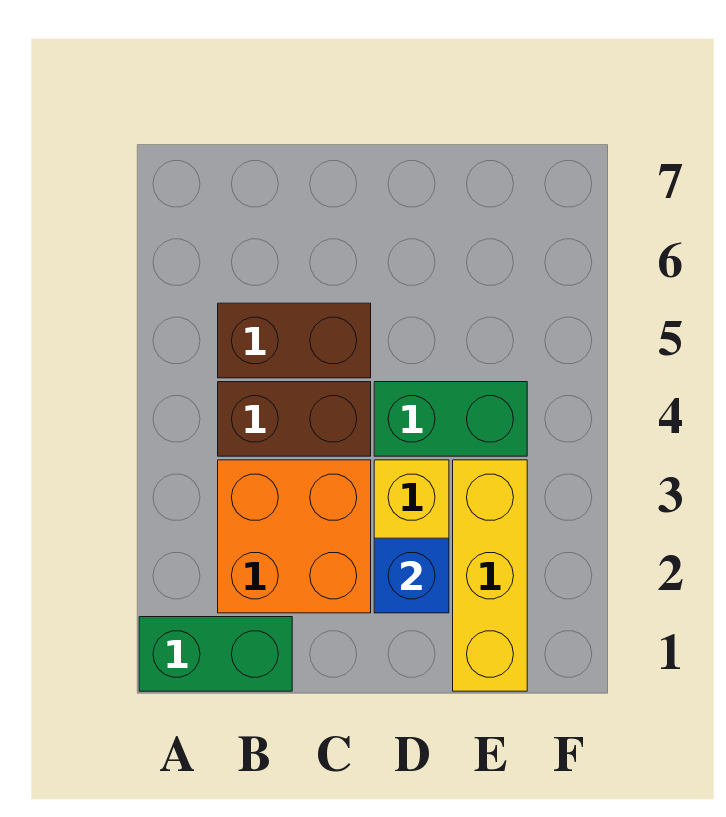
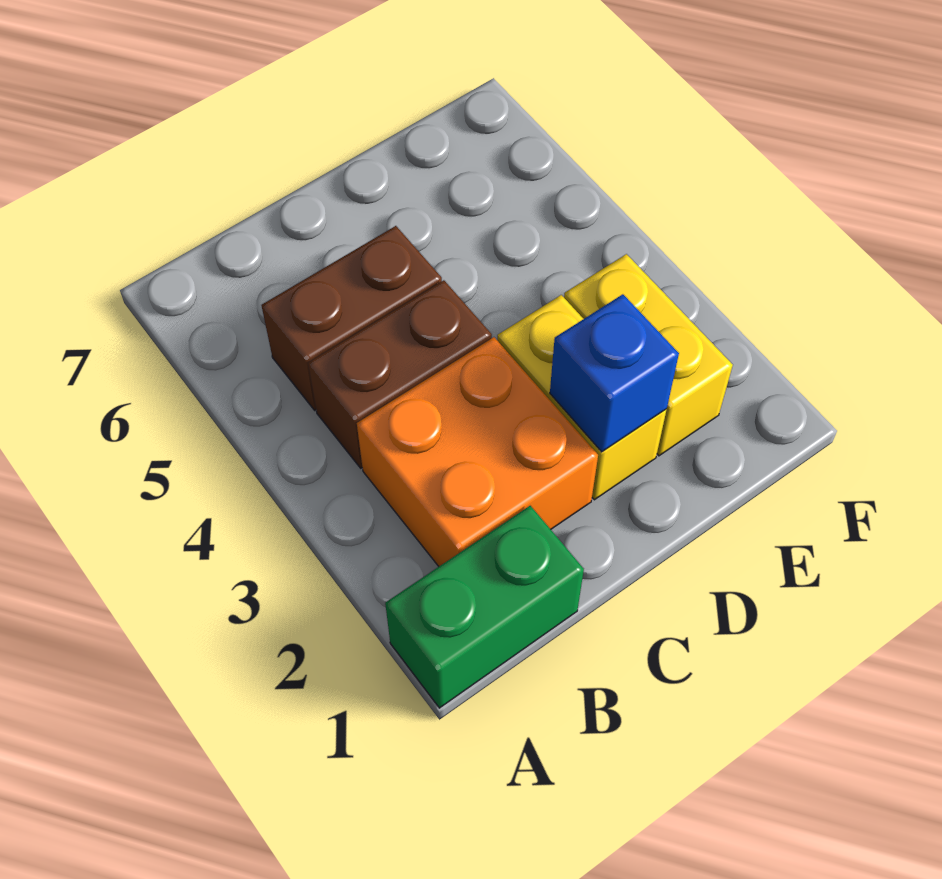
green brick D4:E4 level 1 -> none
yellow brick E1:E3 level 1 -> yellow brick E2:E3 level 1

